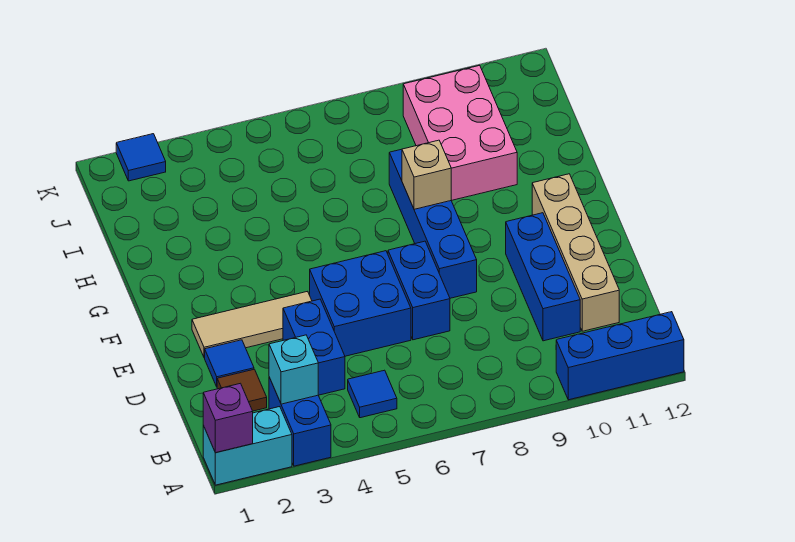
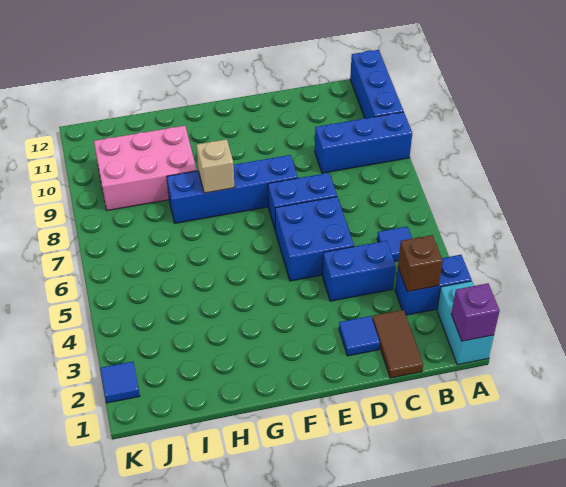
cyan brick B3 level 2 -> brown brick B3 level 2
brown tile C2 level 1 -> brown tile C1:C2 level 1
blue brick C10:E10 level 1 -> blue brick A9:C9 level 1
tan brick C11:F11 level 1 -> none
tan tile E2:E4 level 1 -> none

